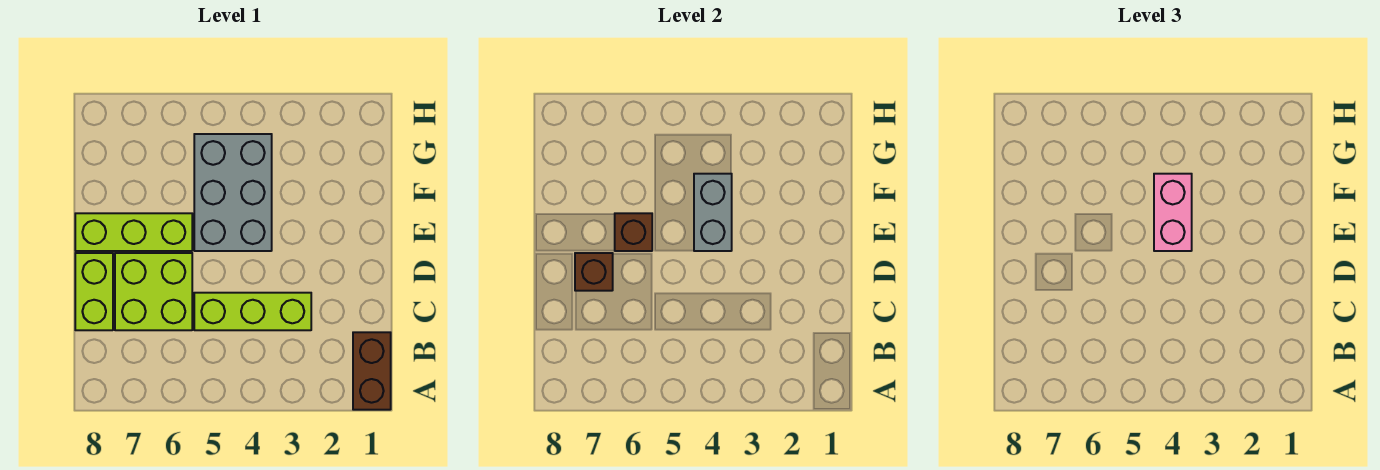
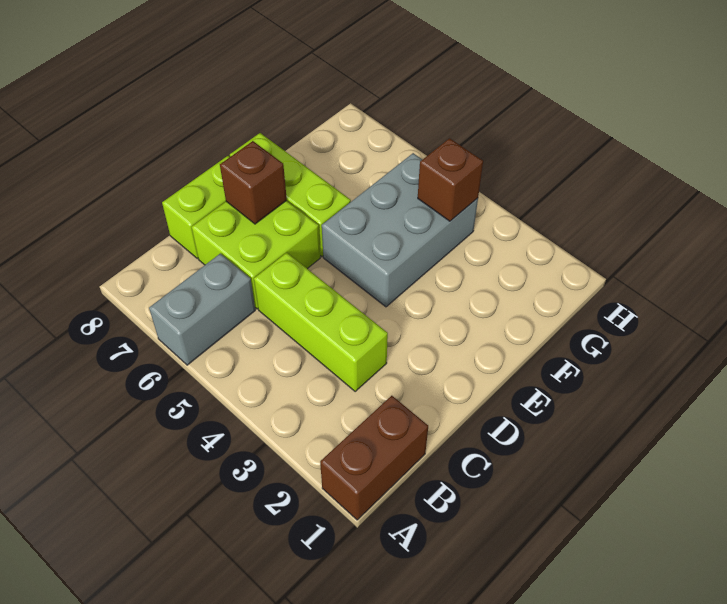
grey brick E4:F4 level 2 -> grey brick A6:B6 level 1
pink brick E4:F4 level 3 -> none
brown brick E6 level 2 -> brown brick G4 level 2

